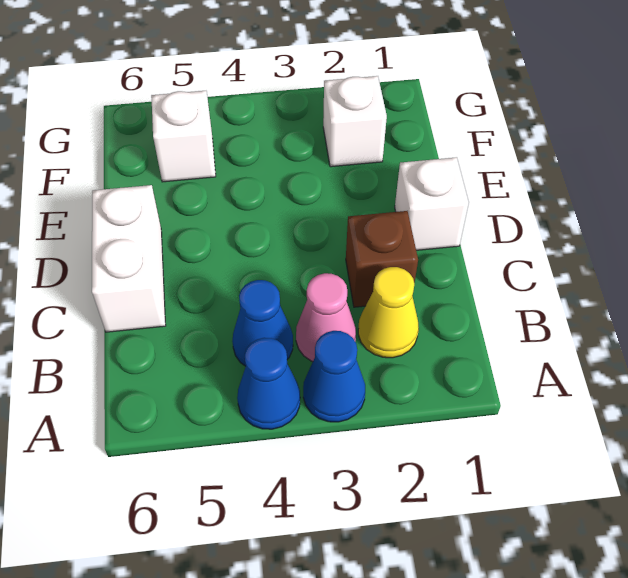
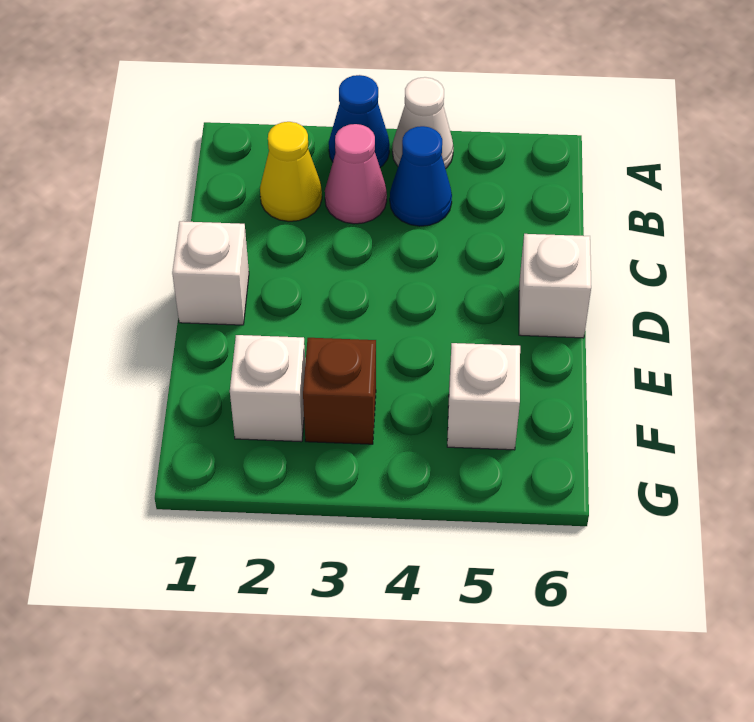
blue cone A4 level 1 -> white cone A4 level 1
brown brick C2 level 1 -> brown brick F3 level 1
white brick C6:D6 level 1 -> white brick D6 level 1

